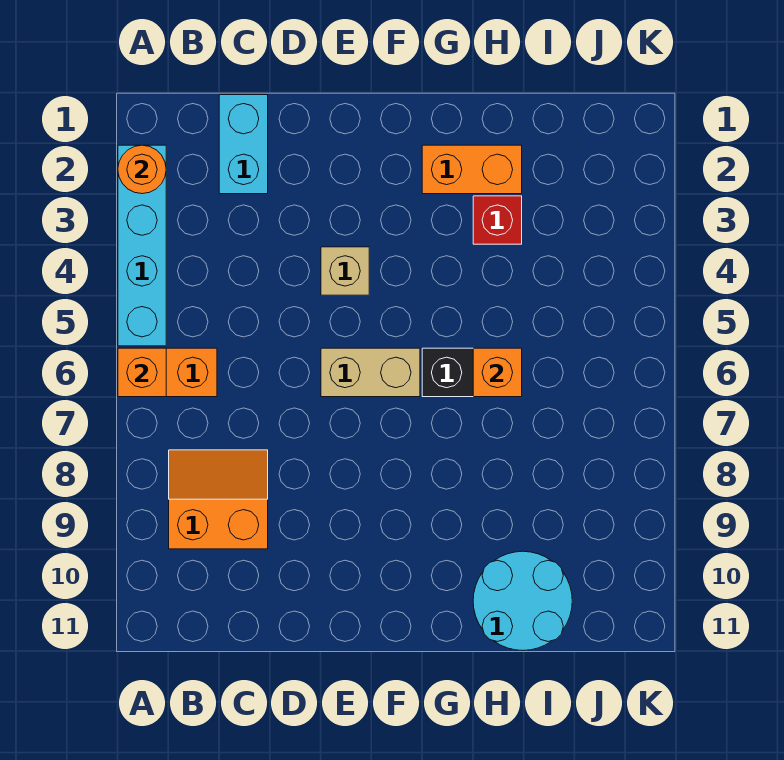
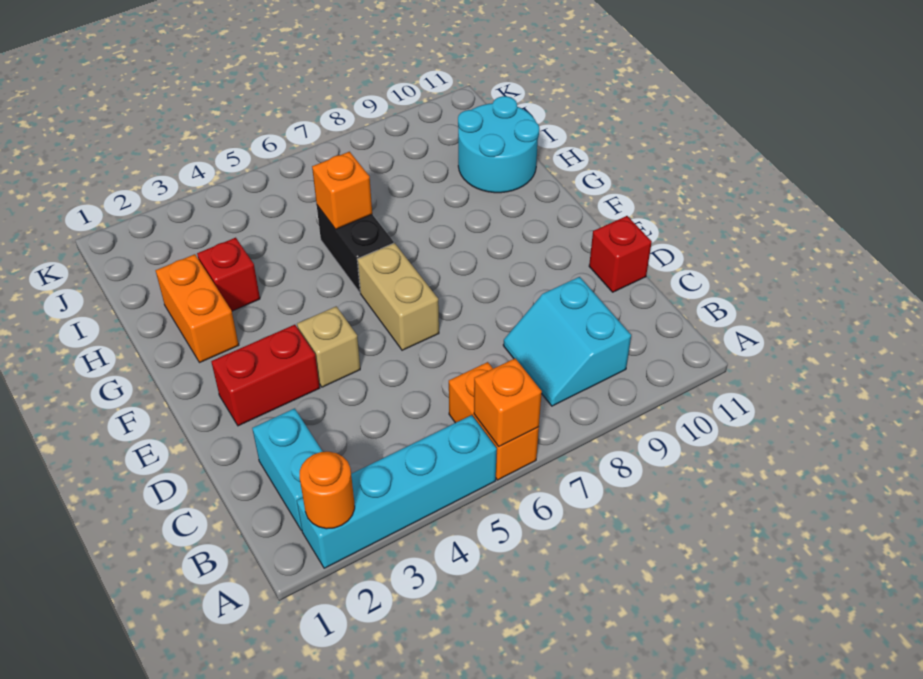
orange slope B8:C9 level 1 top 9 -> cyan slope B8:C9 level 1 top 9
cyan brick C1:C2 level 1 -> cyan brick B2:C2 level 1
none -> red brick D11 level 1
none -> red brick E2:E3 level 1

